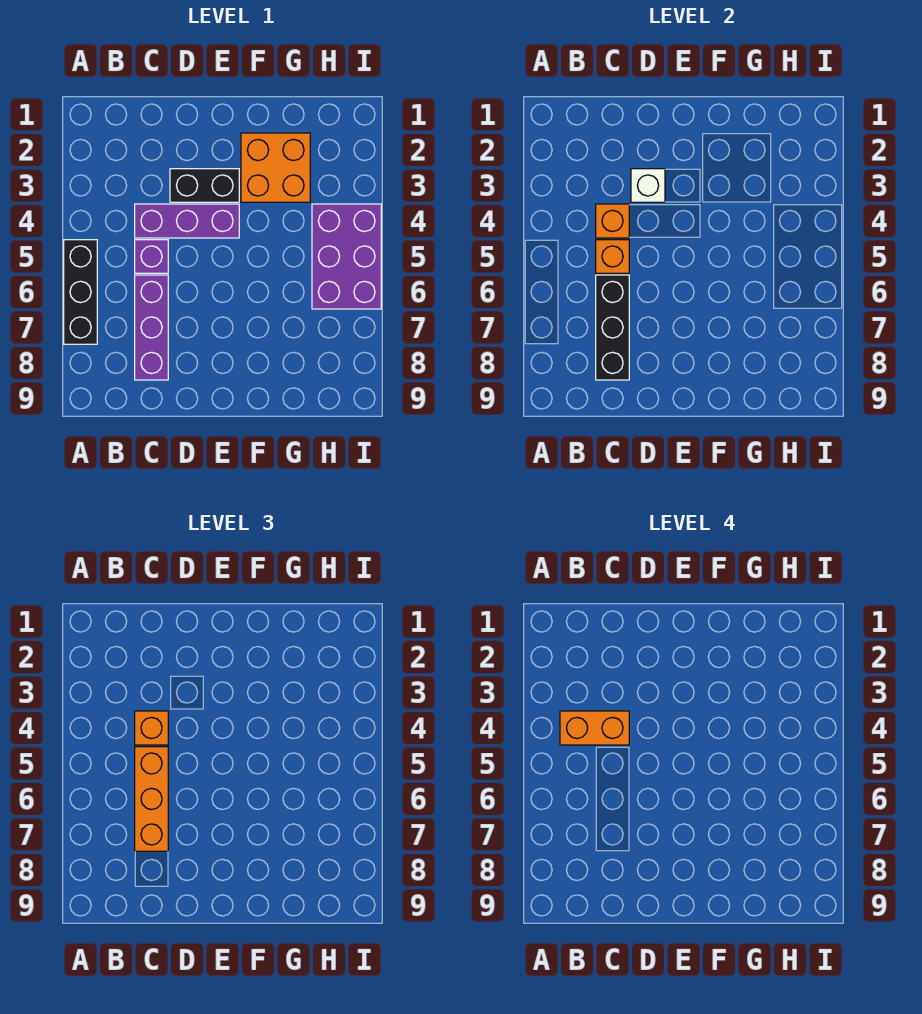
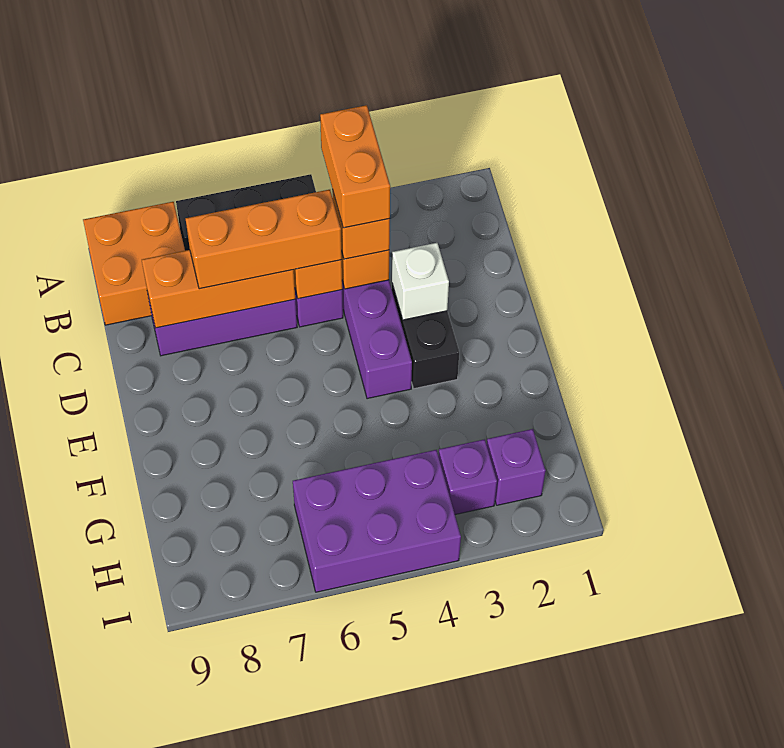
black brick C6:C8 level 2 -> orange brick C6:C8 level 2
orange brick F2:G3 level 1 -> orange brick A8:B9 level 1
none -> purple brick H2 level 1
none -> purple brick H3 level 1

